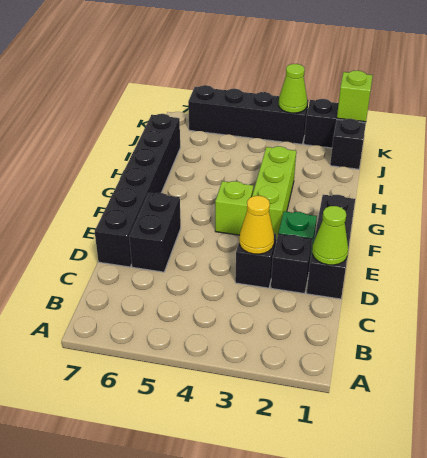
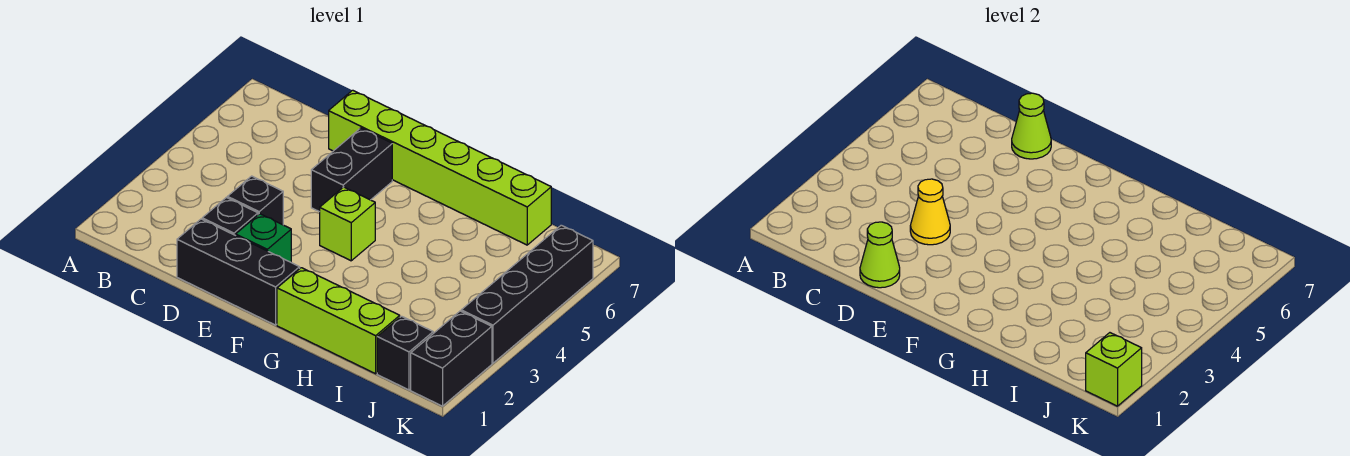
black brick D6:E6 level 1 -> black brick E5:E6 level 1
black brick D7:I7 level 1 -> lime brick D7:I7 level 1
lime brick F3:H3 level 1 -> lime brick G1:I1 level 1
lime cone K3 level 2 -> lime cone D7 level 2

